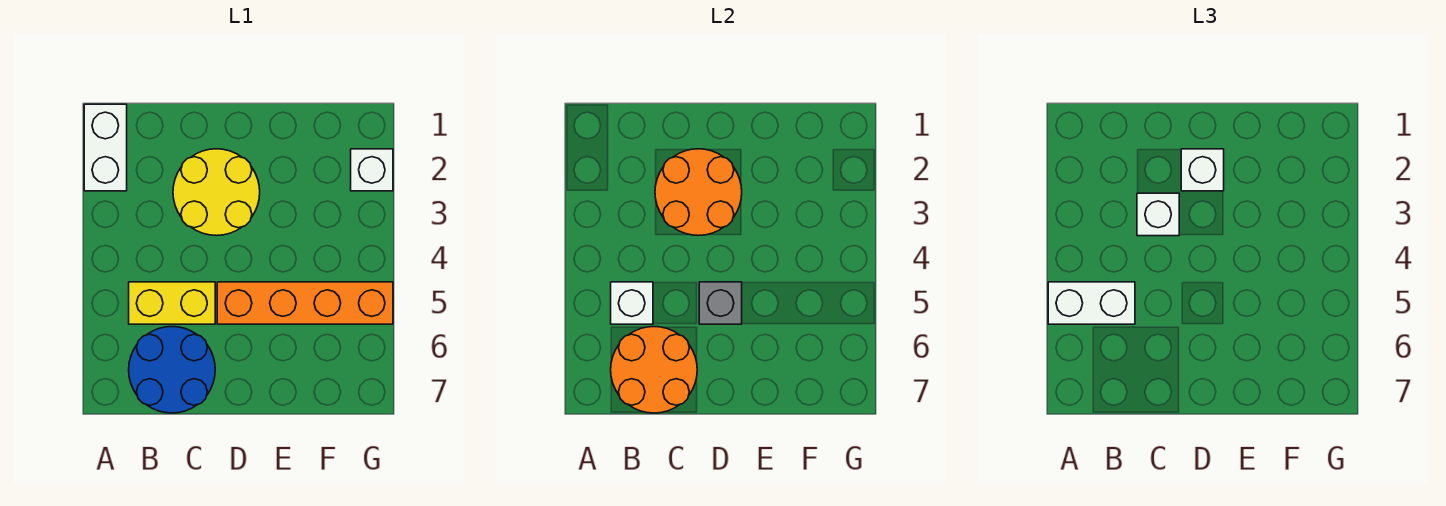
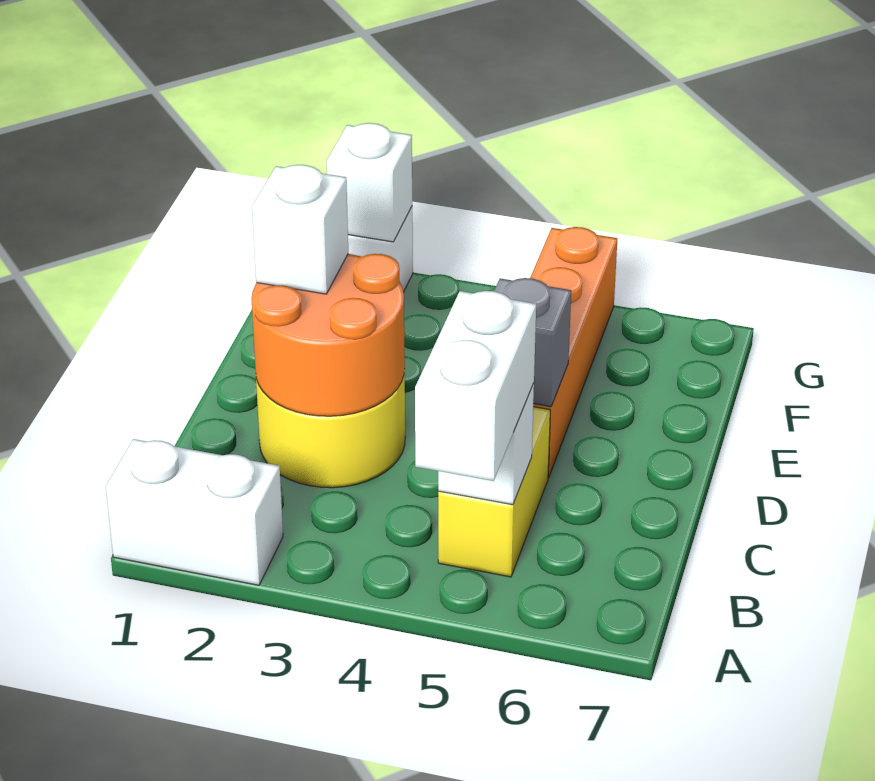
blue round brick B6:C7 level 1 -> none
orange round brick B6:C7 level 2 -> none
white brick C3 level 3 -> white brick G2 level 2

